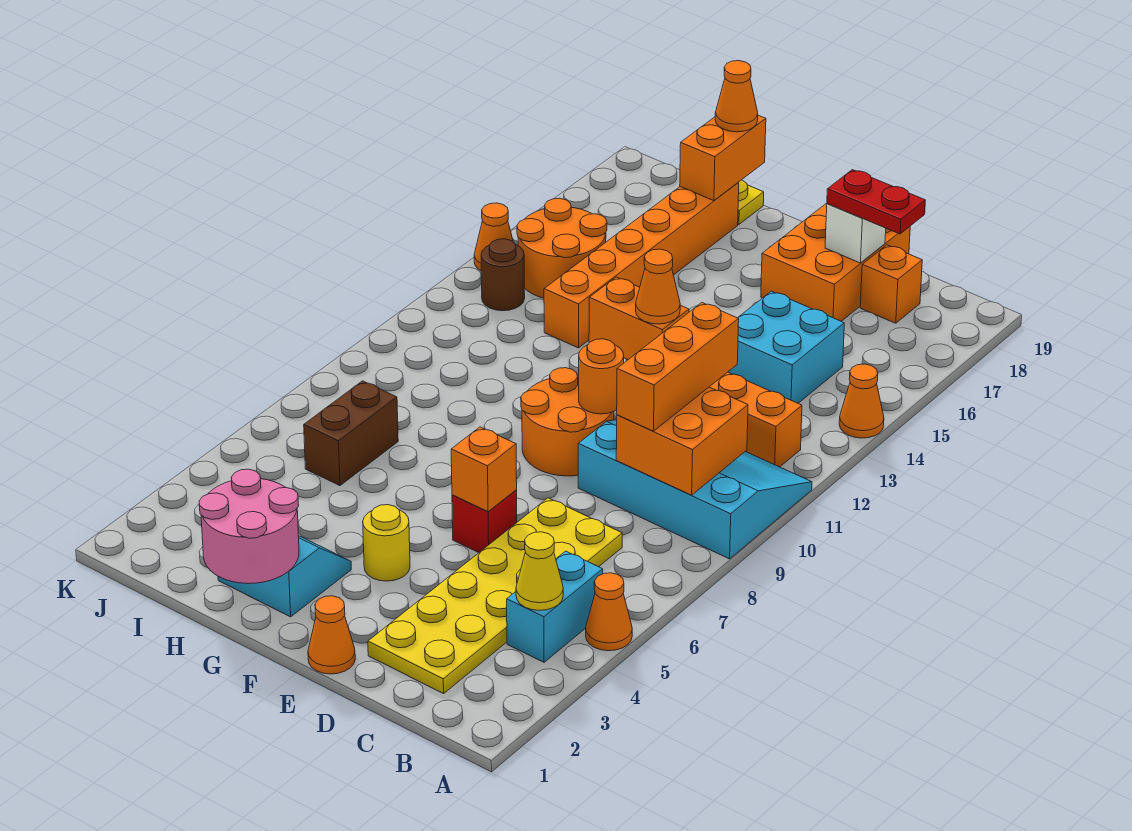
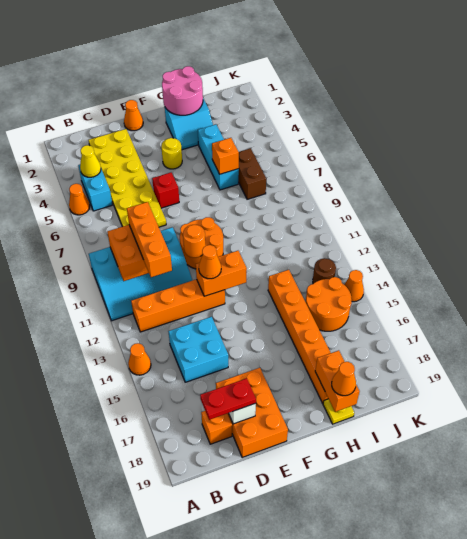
orange brick E6 level 2 -> orange brick H6 level 2
none -> cyan brick H4:H6 level 1

